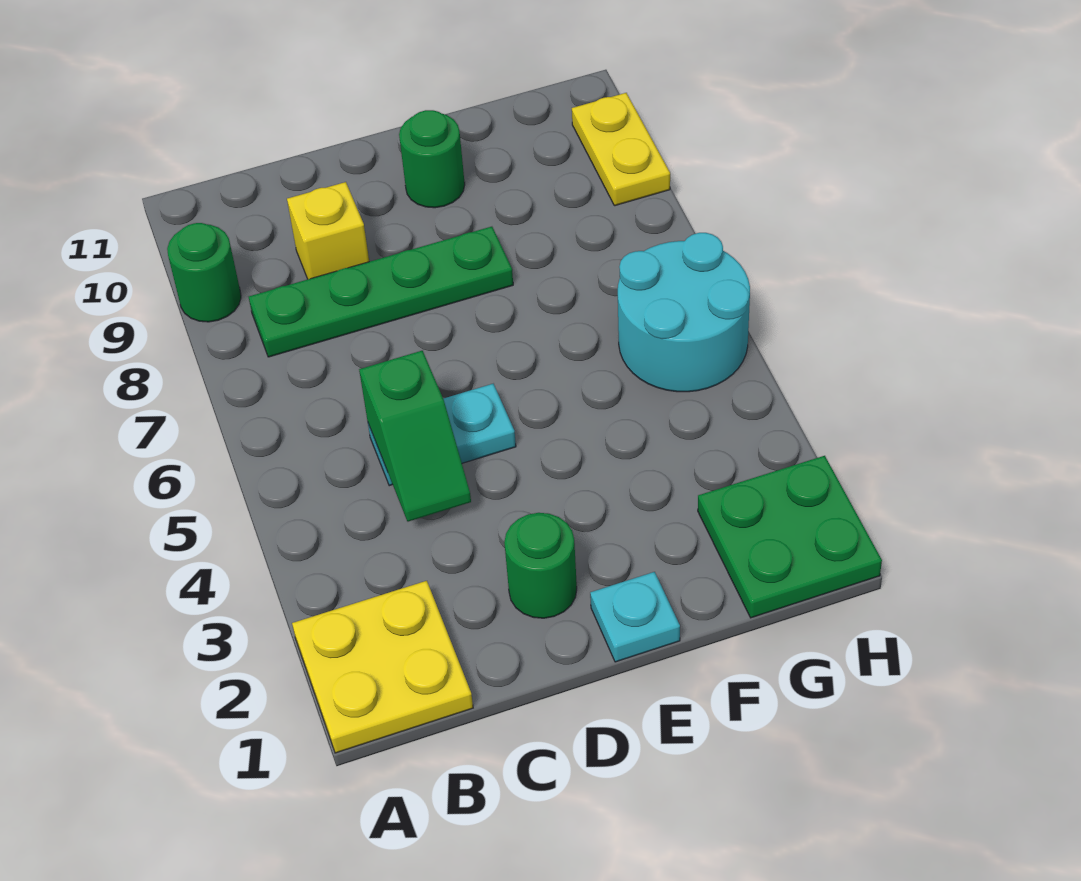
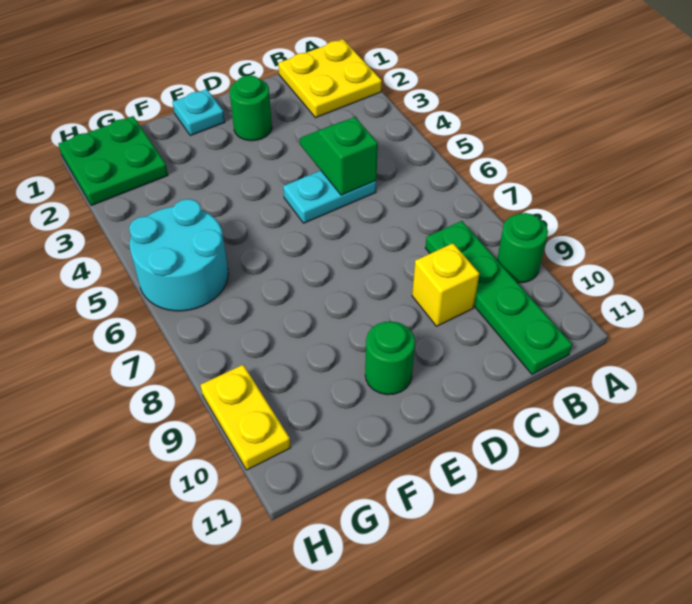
green plate B8:E8 level 1 -> green plate B8:B11 level 1

